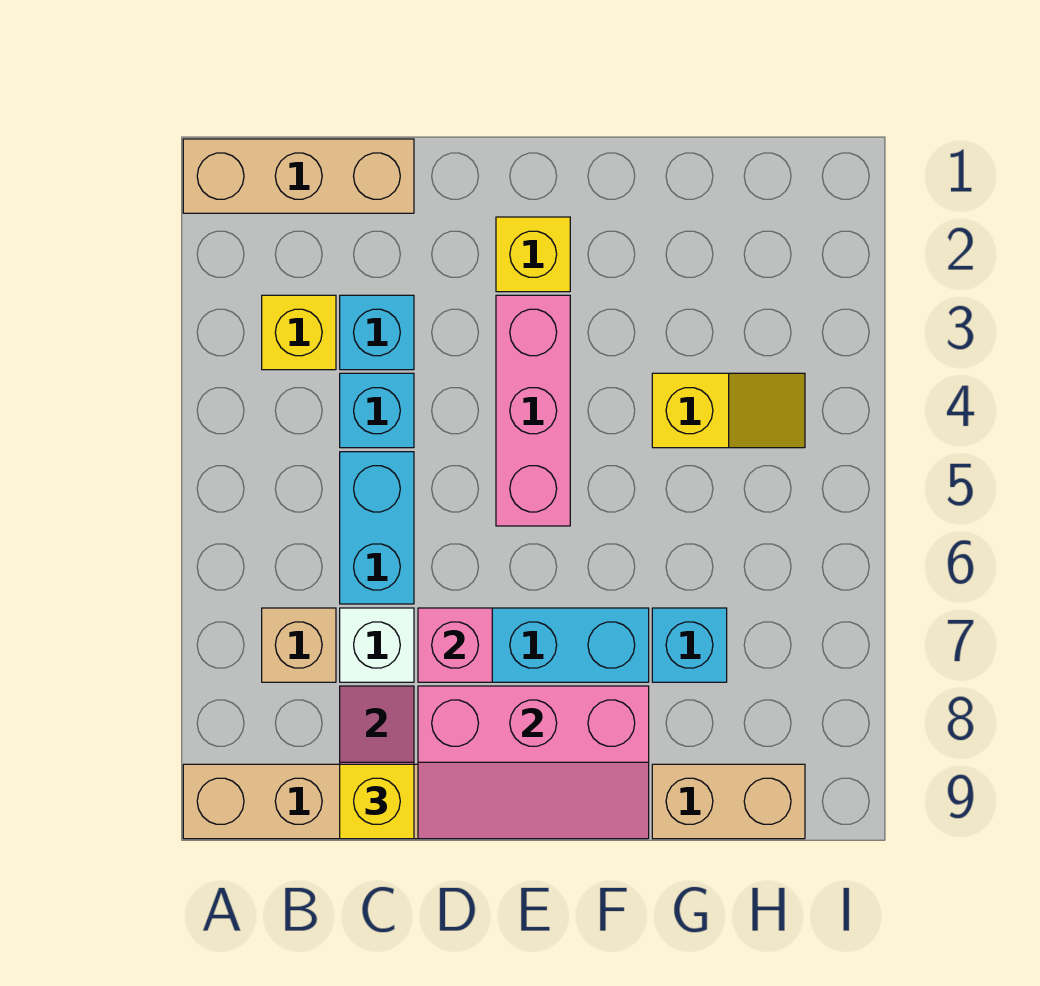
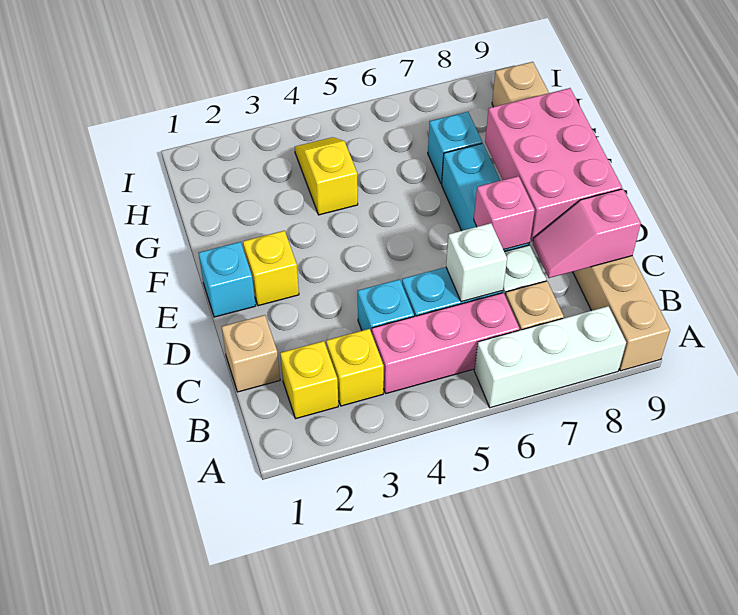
tan brick A1:C1 level 1 -> tan brick C1 level 1
none -> white brick A6:A8 level 1
cyan brick C3 level 1 -> cyan brick E1 level 1
none -> white brick C6 level 2
yellow brick C9 level 3 -> yellow brick B2 level 1
pink slope D8:F9 level 2 top 8 -> pink brick D8:F9 level 2
pink brick E3:E5 level 1 -> pink brick B4:B6 level 1

